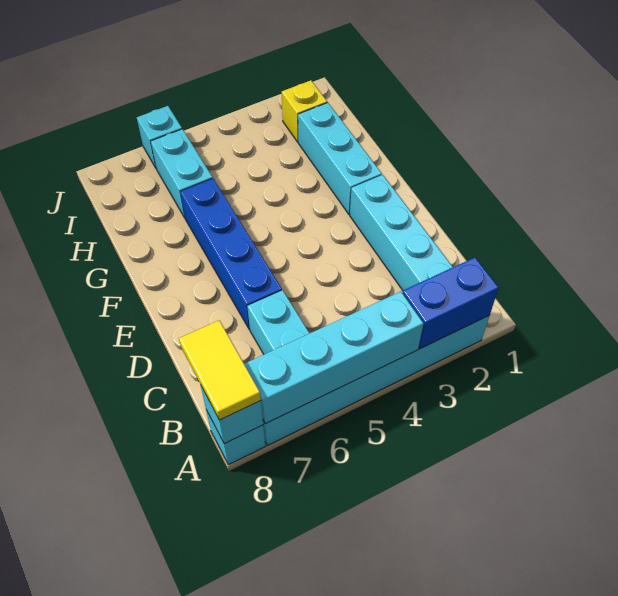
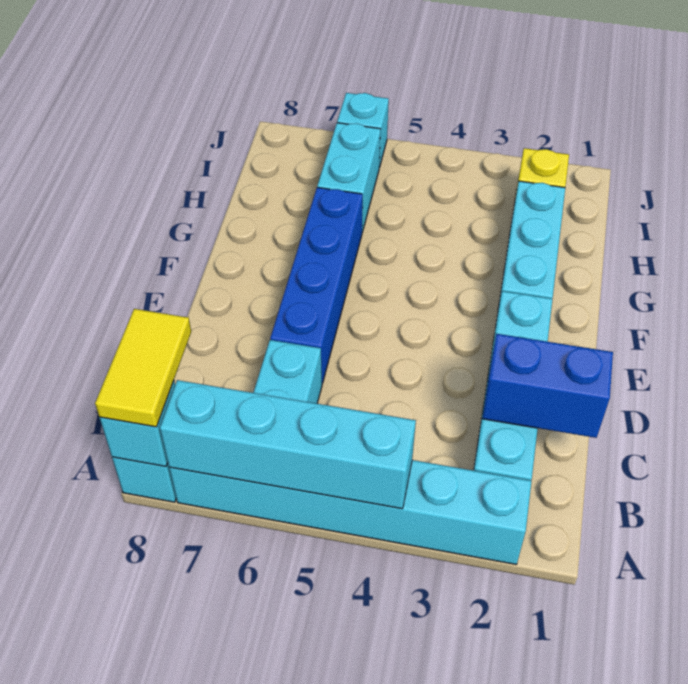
blue brick A2:A3 level 2 -> blue brick C1:C2 level 2

